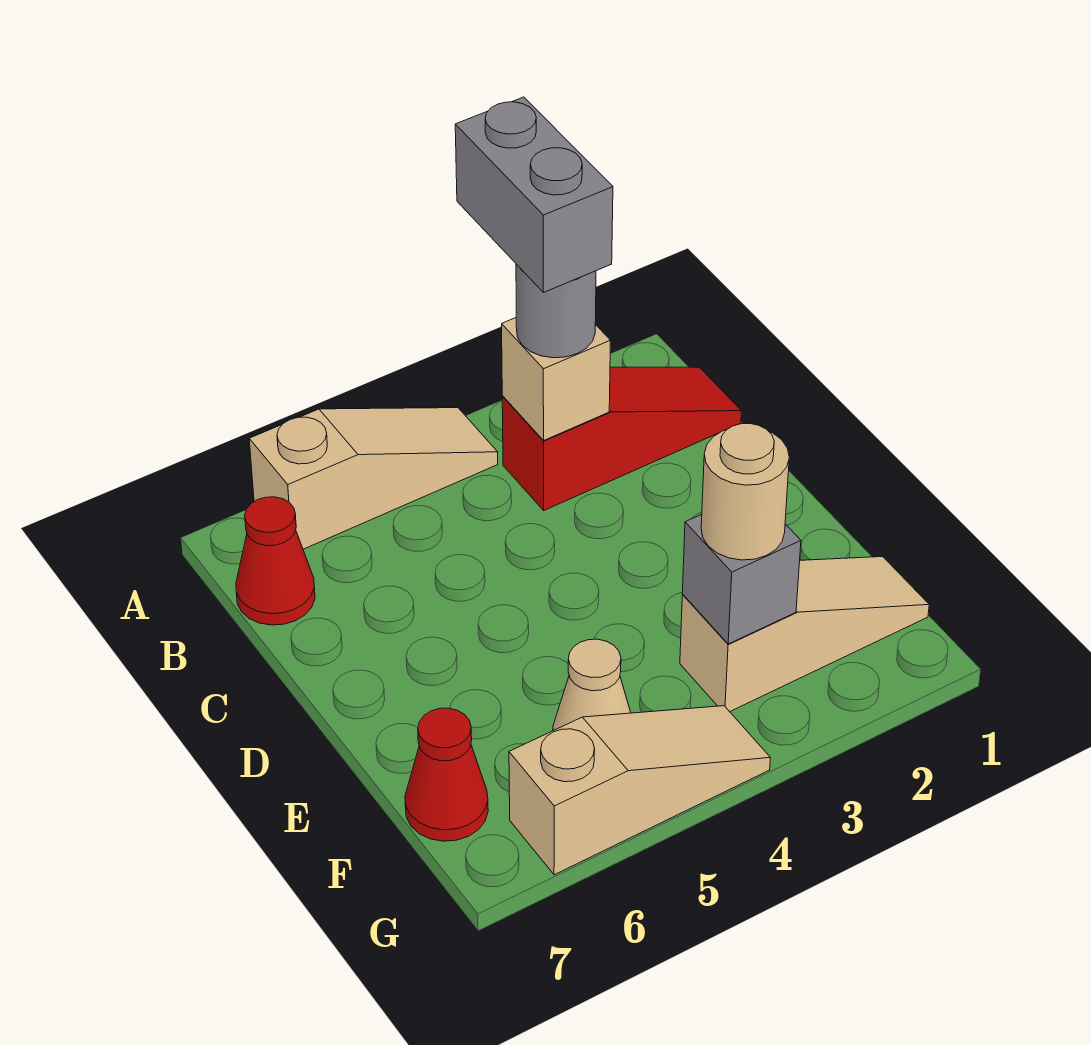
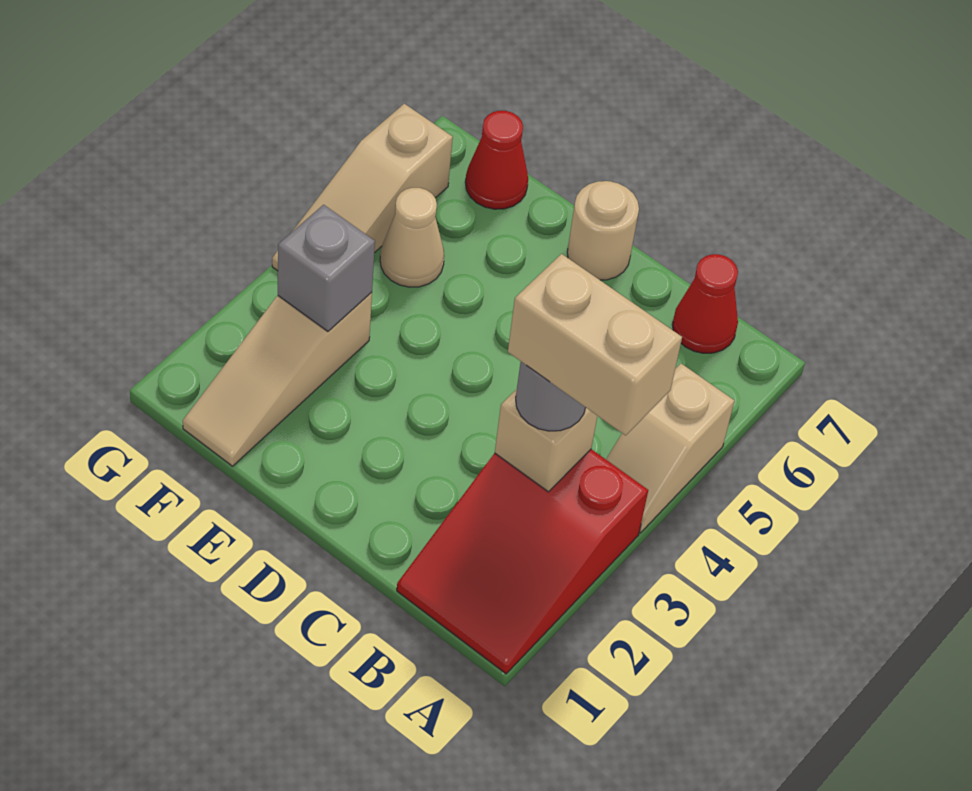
grey brick A3:B3 level 4 -> tan brick A3:B3 level 4
tan slope A4:A6 level 1 top 6 -> tan slope A4:A5 level 1 top 5
red slope B1:B3 level 1 top 3 -> red slope A1:B3 level 1 top 3
tan round brick F3 level 3 -> tan round brick D7 level 1

